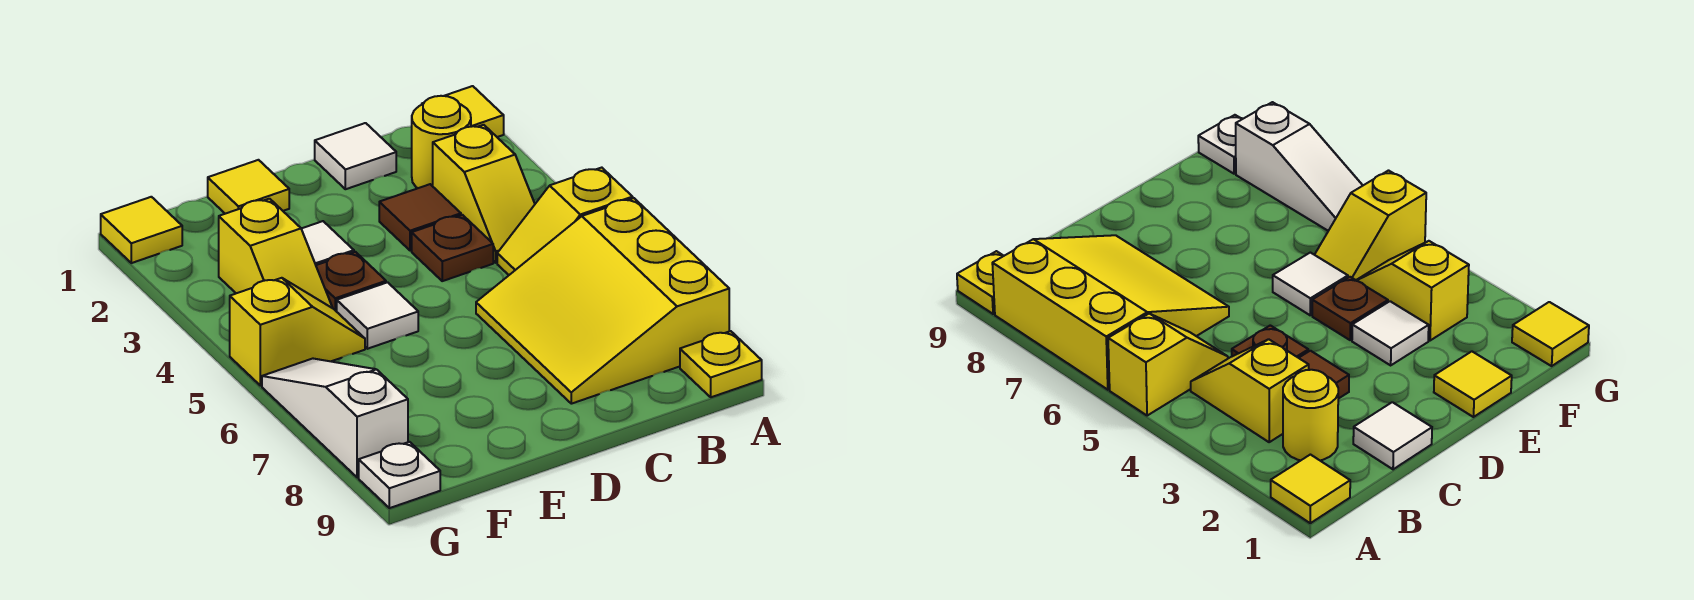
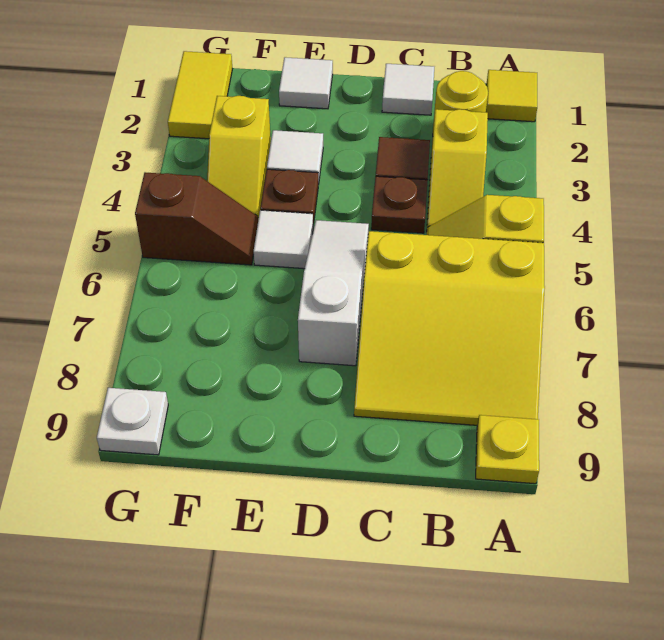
yellow slope A6:C8 level 1 top A -> yellow slope A6:C8 level 1 top 6
yellow tile E1 level 1 -> white tile E1 level 1
yellow slope F5:G5 level 1 top G -> brown slope F5:G5 level 1 top G
yellow tile G1 level 1 -> yellow tile G1:G2 level 1
white slope G6:G8 level 1 top 8 -> white slope D5:D7 level 1 top 7

